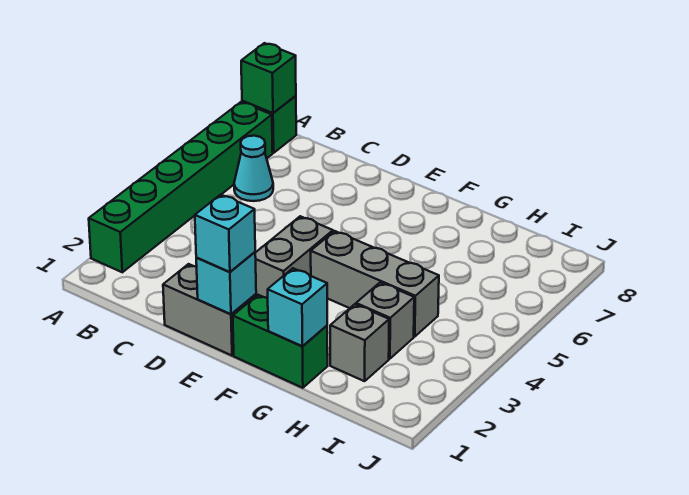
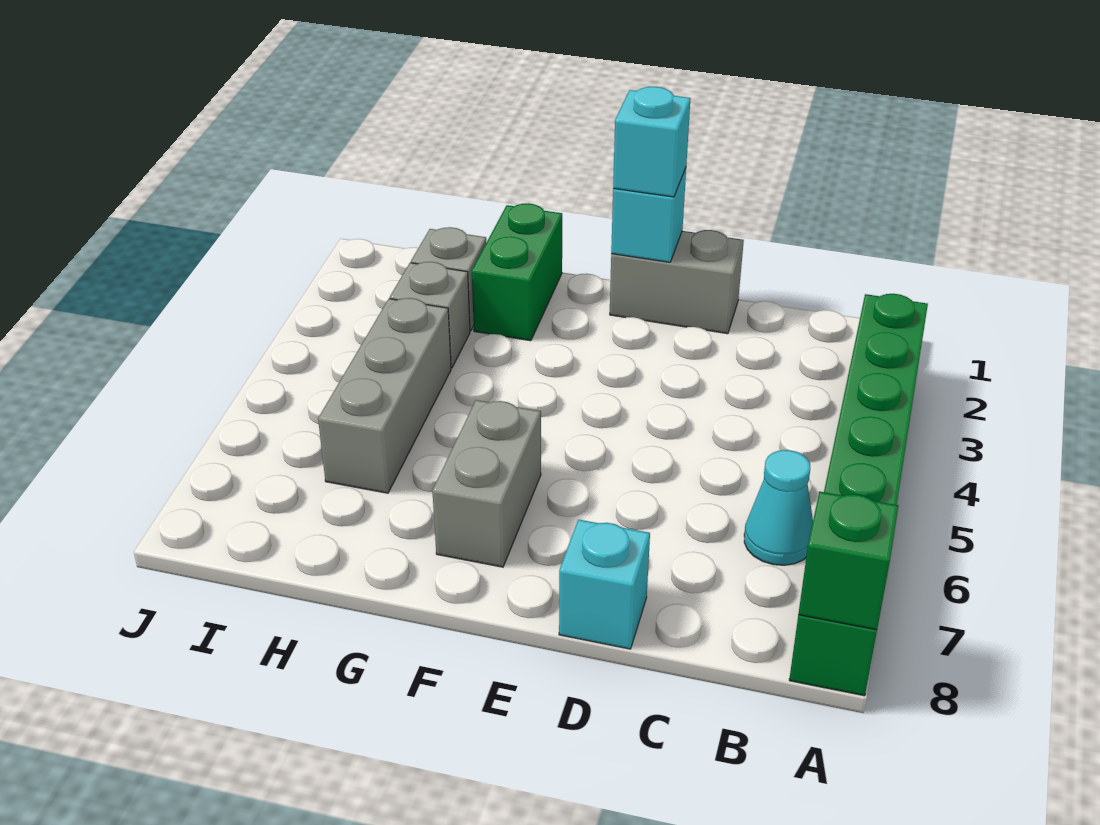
grey brick E3:E4 level 1 -> grey brick F6:F7 level 1
green brick F1:G1 level 1 -> green brick G1:G2 level 1
grey brick F4:H4 level 1 -> grey brick H4:H6 level 1
cyan brick G1 level 2 -> cyan brick D8 level 1

